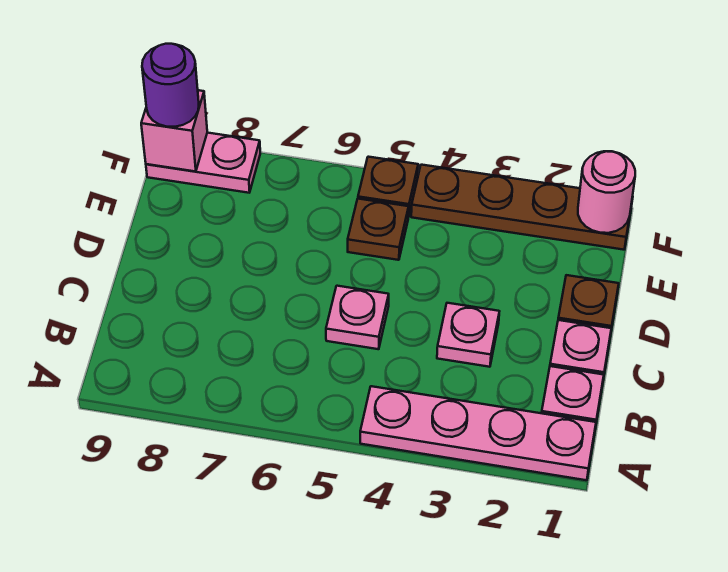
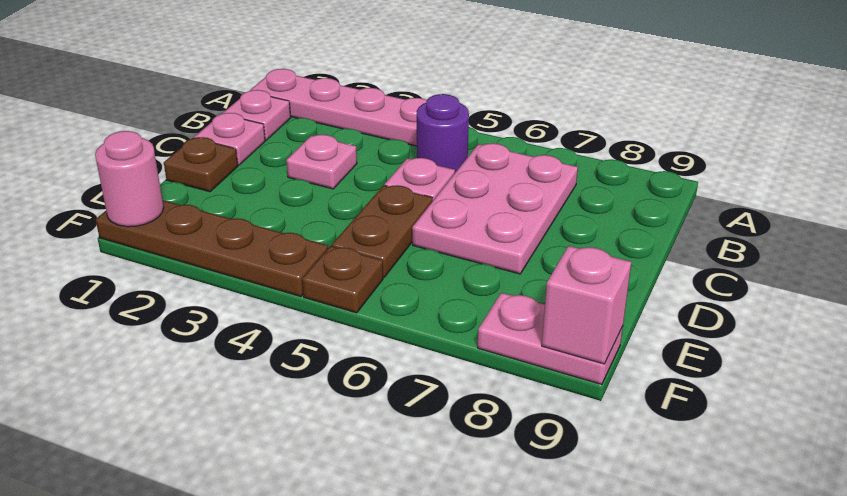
none -> pink plate B6:D7 level 1
brown plate E5 level 1 -> brown plate D5:E5 level 1
purple round brick F9 level 3 -> purple round brick B5 level 1

